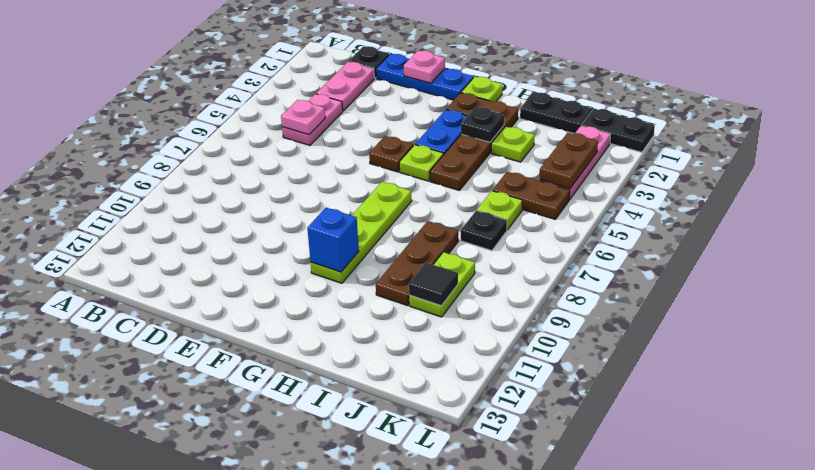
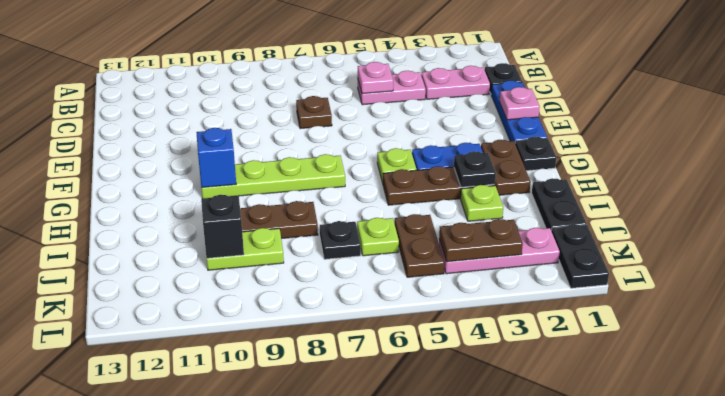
brown plate F5 level 1 -> brown plate D7 level 1
lime plate G1 level 1 -> black plate G1 level 1
black tile J10 level 2 -> black brick J10 level 2

